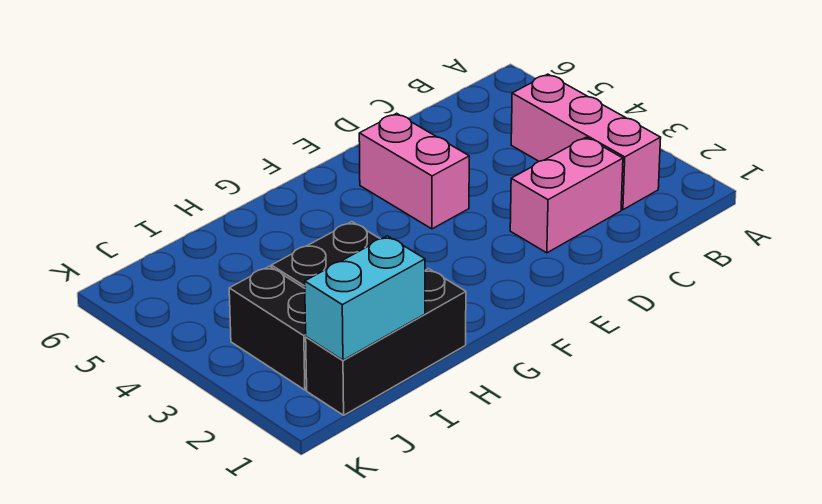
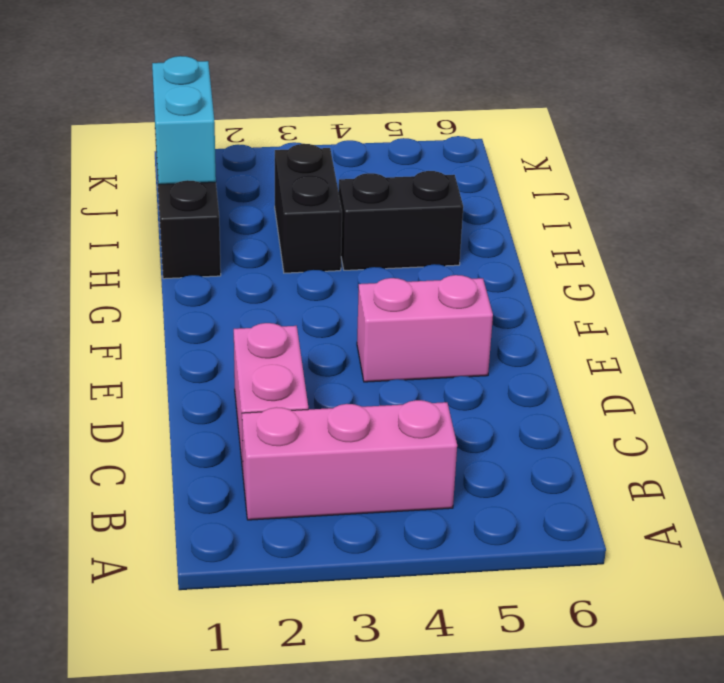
black brick J2:J3 level 1 -> black brick H4:H5 level 1

